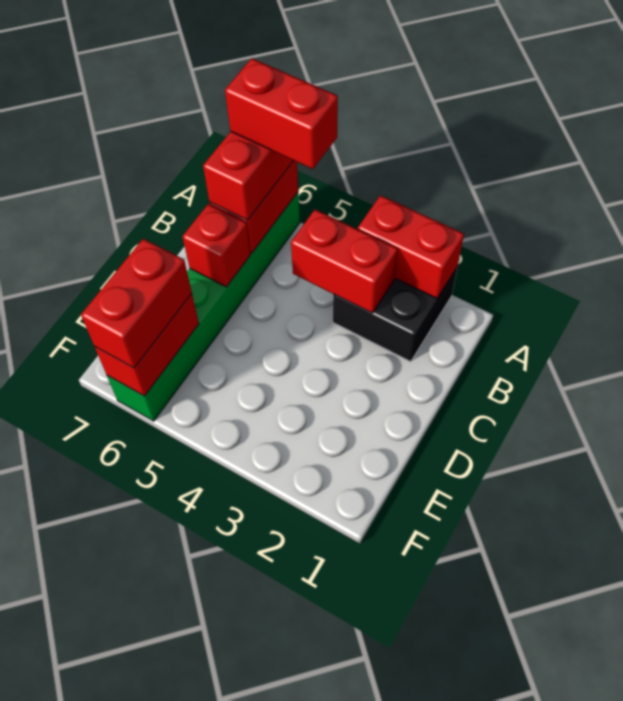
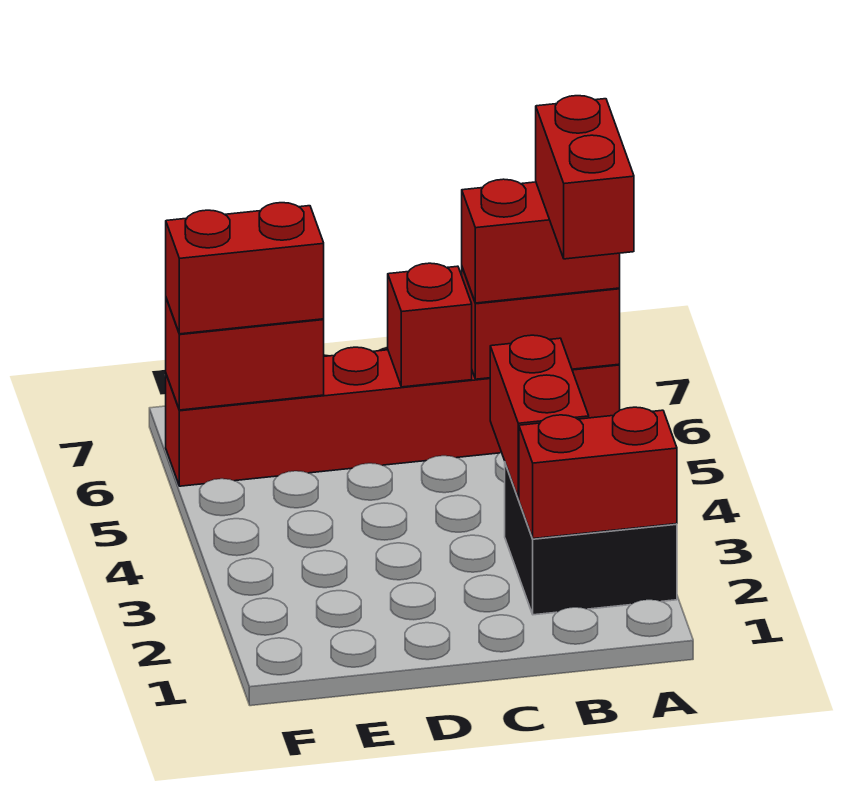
red brick A2:A3 level 2 -> red brick A2:B2 level 2
green brick A6:F6 level 1 -> red brick A6:F6 level 1

